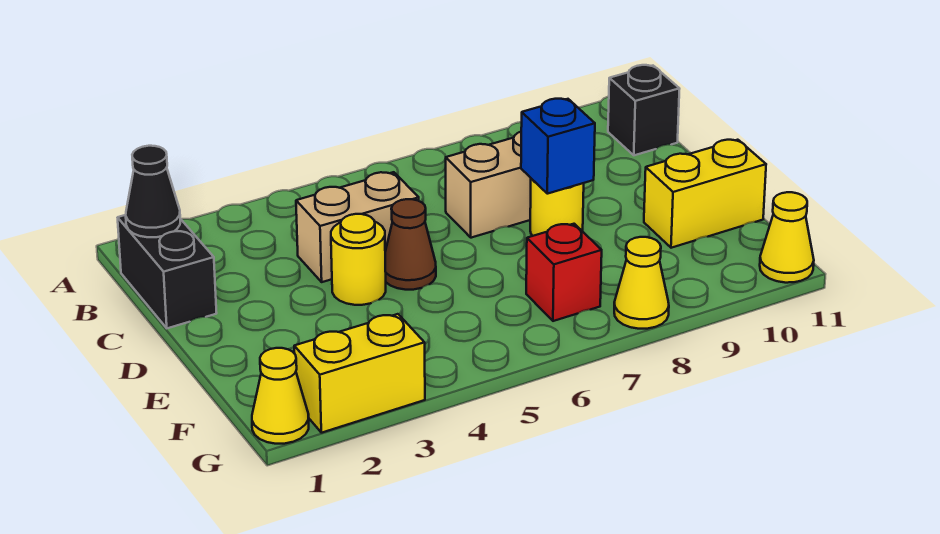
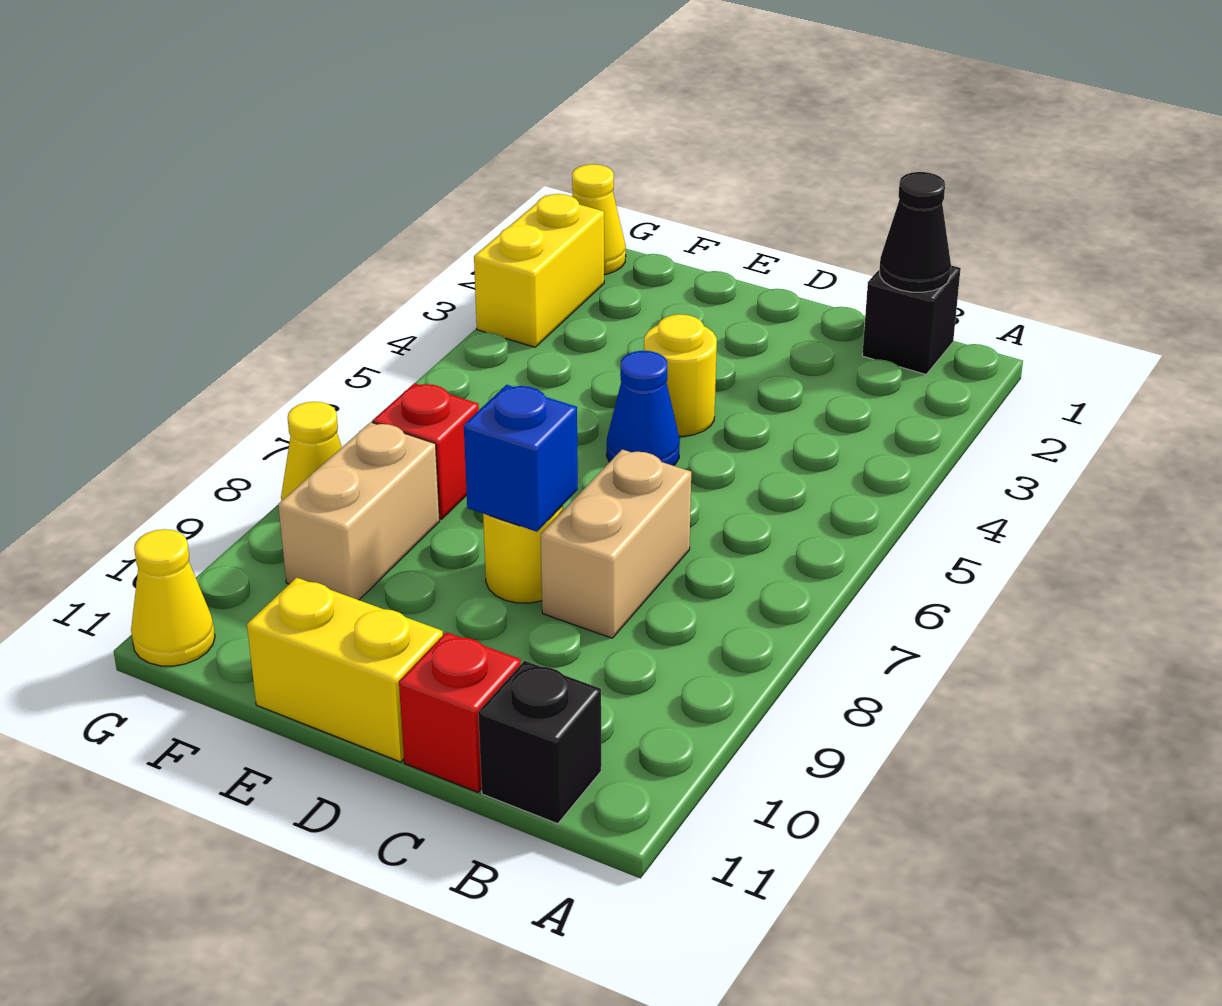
black brick B1:C1 level 1 -> black brick B1 level 1
tan brick C4:C5 level 1 -> tan brick F8:F9 level 1
none -> red brick C11 level 1
brown cone D5 level 1 -> blue cone D5 level 1
yellow brick E10:E11 level 1 -> yellow brick D11:E11 level 1

